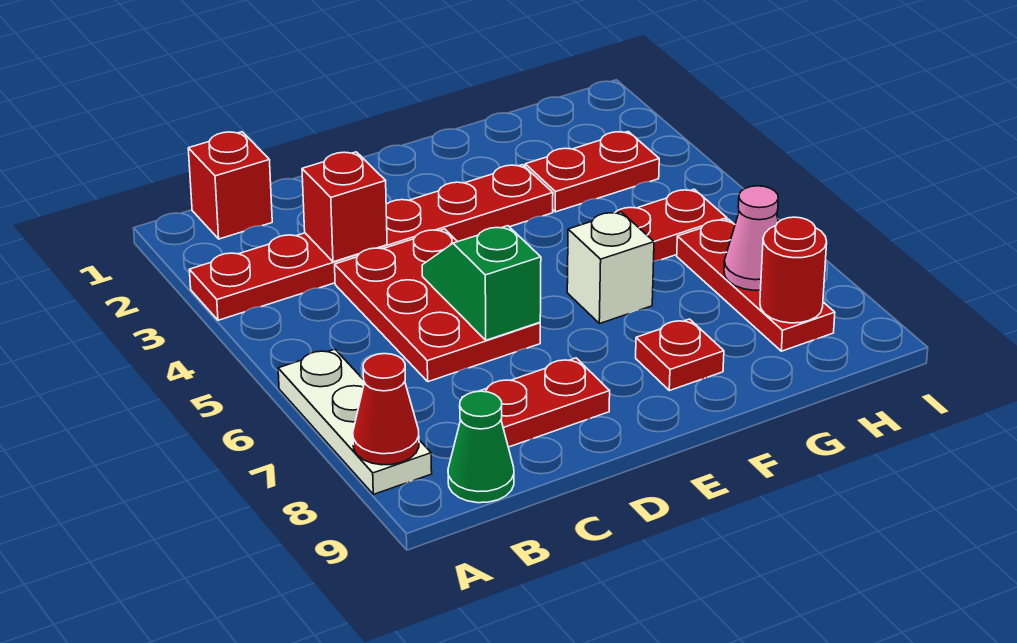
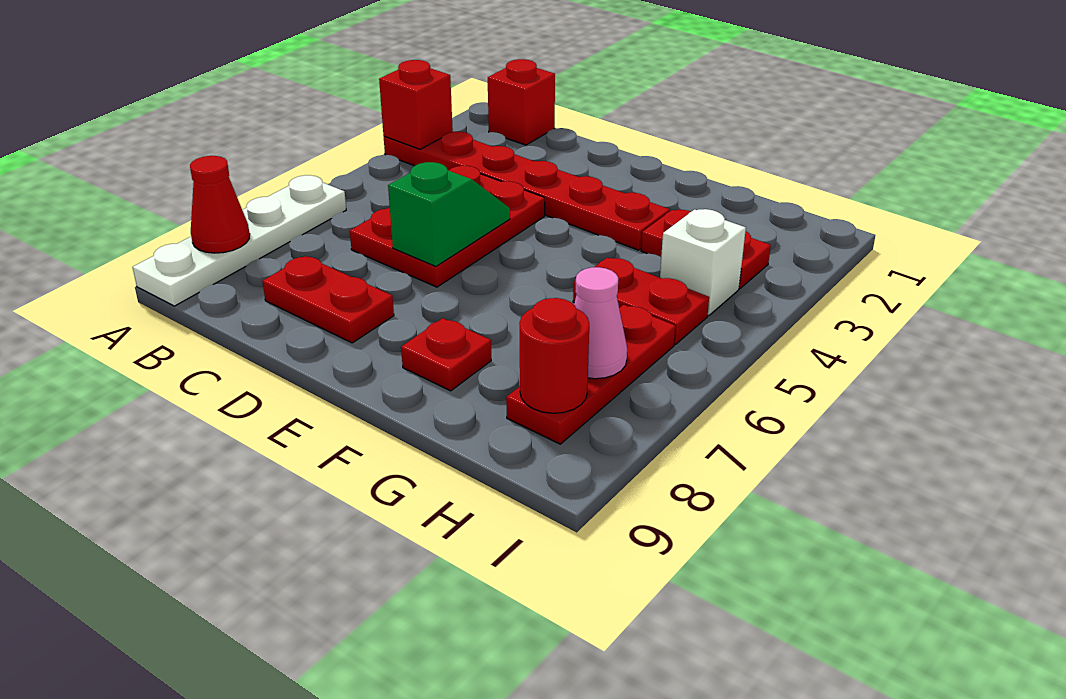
white plate A6:A8 level 1 -> white plate A6:A9 level 1
green cone B9 level 1 -> none
red brick C3 level 2 -> red brick A3 level 2
white brick F6 level 1 -> white brick H4 level 1

